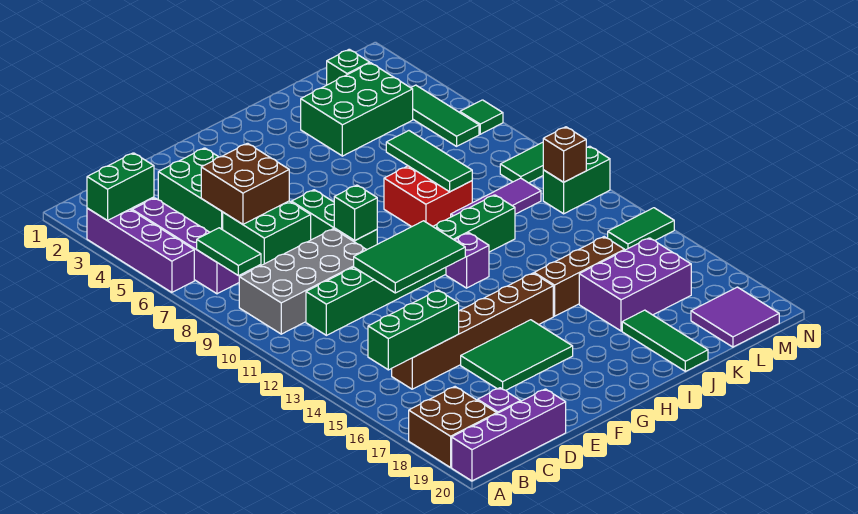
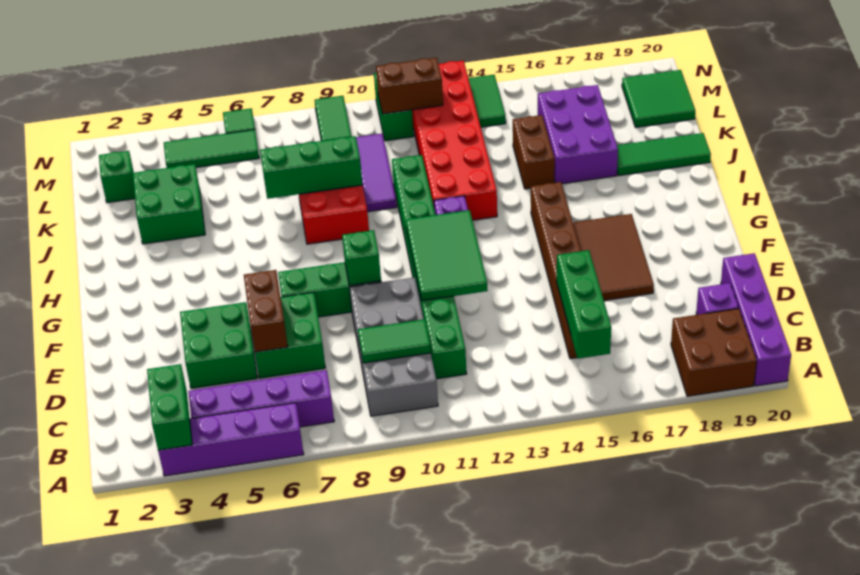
green tile B7:B8 level 2 -> green tile C9:C10 level 2
green brick D3:E5 level 1 -> green brick D4:E5 level 1
brown brick D5:E6 level 2 -> brown brick D6:E6 level 2
green tile E16:G17 level 1 -> brown tile E16:G17 level 1
none -> red brick I12:N13 level 1
brown brick I15:K15 level 1 -> brown brick J15:K15 level 1
green brick J3:L4 level 1 -> green brick J3:K4 level 1
green tile J7:J9 level 2 -> green brick J7:J9 level 2
purple tile L19:M20 level 1 -> green tile L19:M20 level 1
brown brick M11 level 2 -> brown brick M11:M12 level 2

